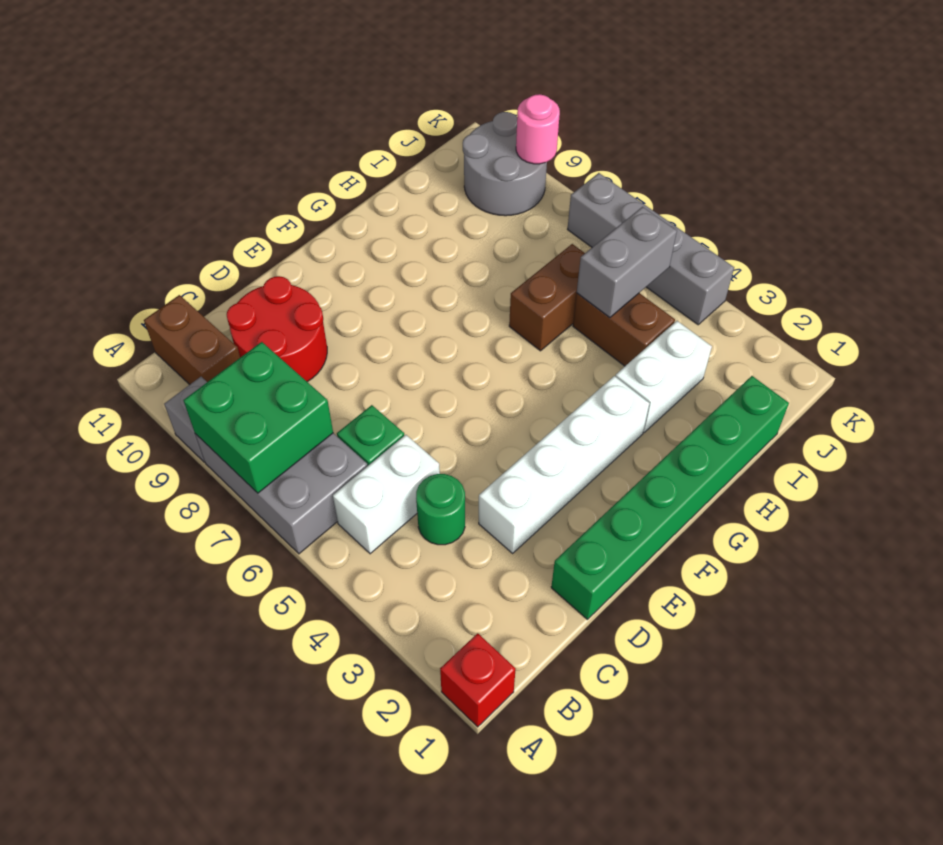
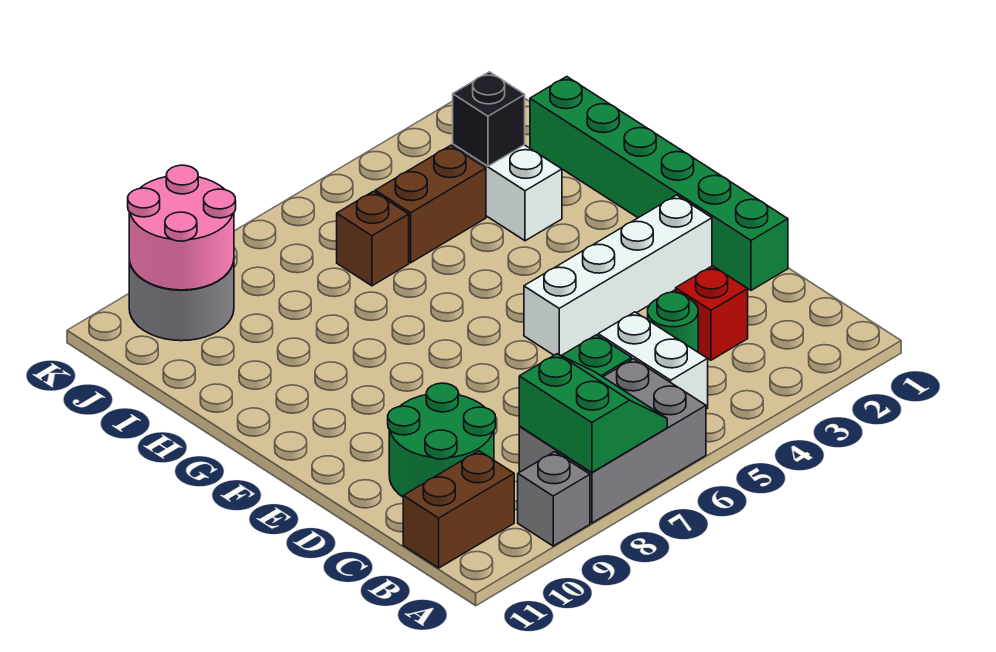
red brick A1 level 1 -> red brick C3 level 1
green brick A7:B8 level 2 -> green slope A7:B8 level 2 top 8
red round brick C9:D10 level 1 -> green round brick C9:D10 level 1
white brick D3:G3 level 1 -> white brick E2:E5 level 1
brown brick H6:I6 level 1 -> brown brick I6 level 1
none -> black brick I3 level 2
grey brick I5:J5 level 2 -> none
grey brick K4:K7 level 1 -> none
pink round brick K9 level 2 -> pink round brick J9:K10 level 2

